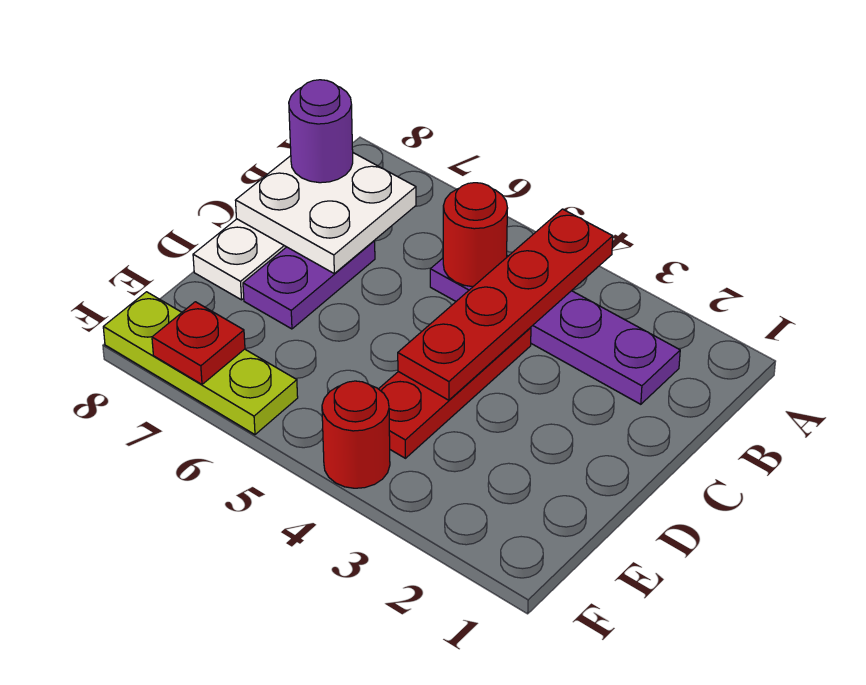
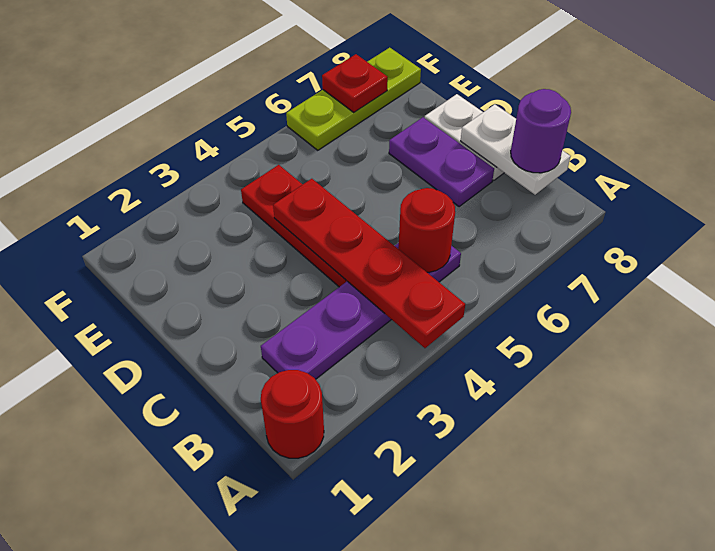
white plate B7:C8 level 2 -> white plate B8:C8 level 2
red round brick F4 level 1 -> red round brick A1 level 1

